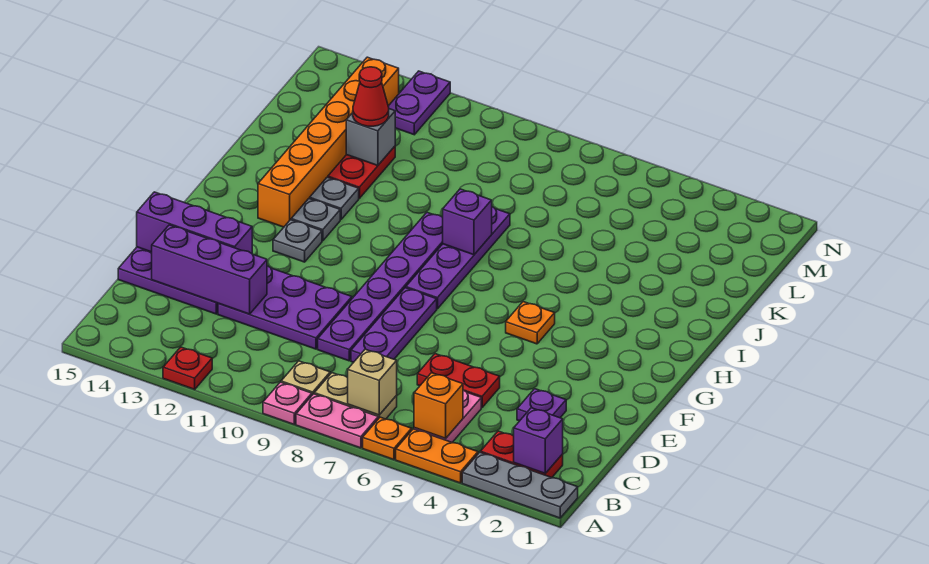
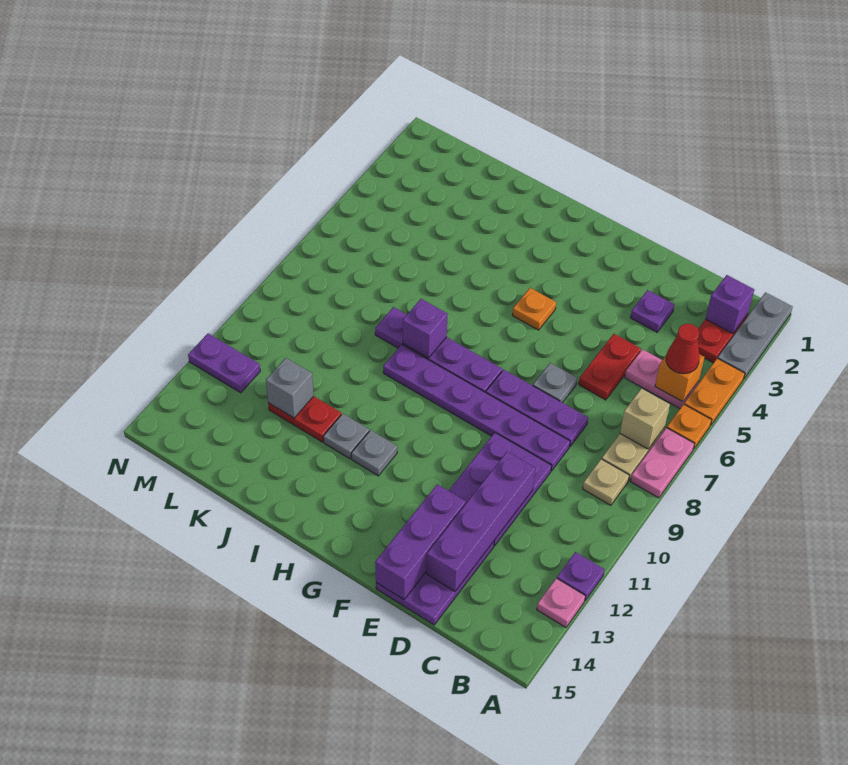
pink plate A9 level 1 -> pink plate A13 level 1
red plate A12 level 1 -> purple plate A12 level 1
purple brick D12:D14 level 2 -> purple brick D11:D14 level 2
grey plate G12 level 1 -> grey plate E7 level 1
orange brick H13:M13 level 1 -> none
red cone K12 level 3 -> red cone B5 level 3

